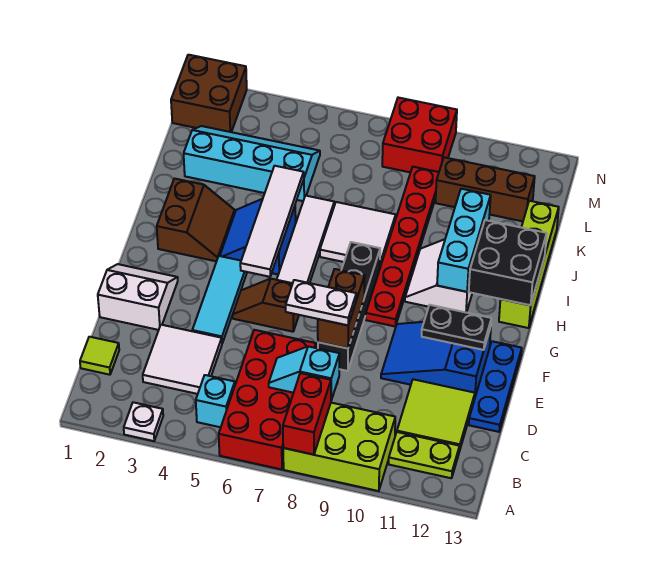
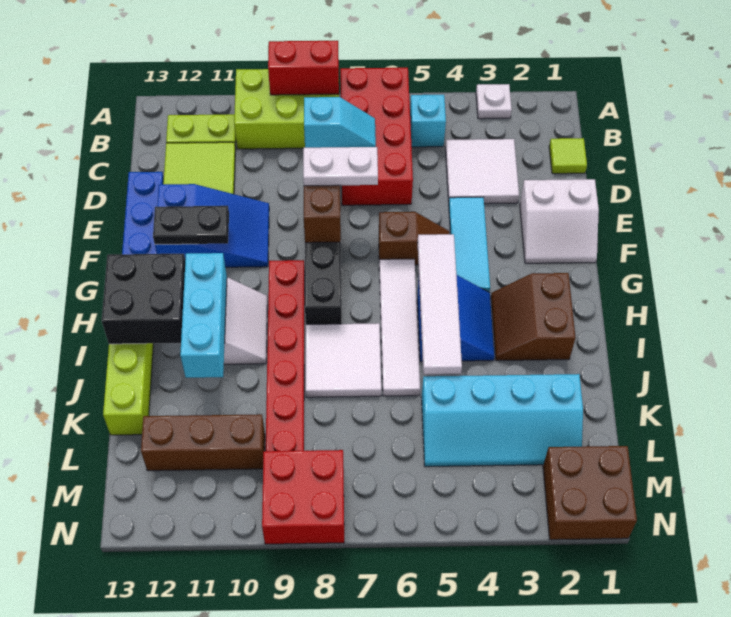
red brick A8:B8 level 2 -> red brick A8:A9 level 2

